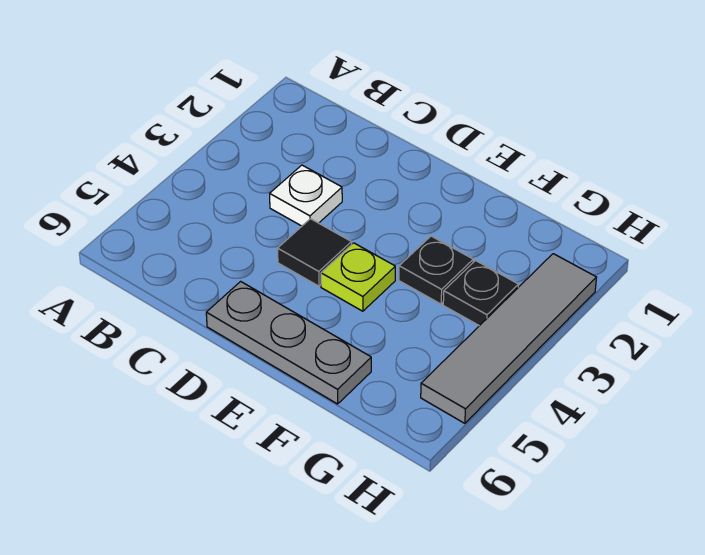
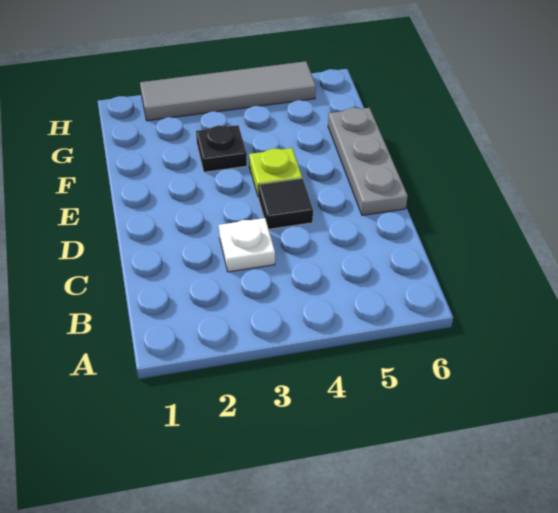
black plate G3 level 1 -> none

